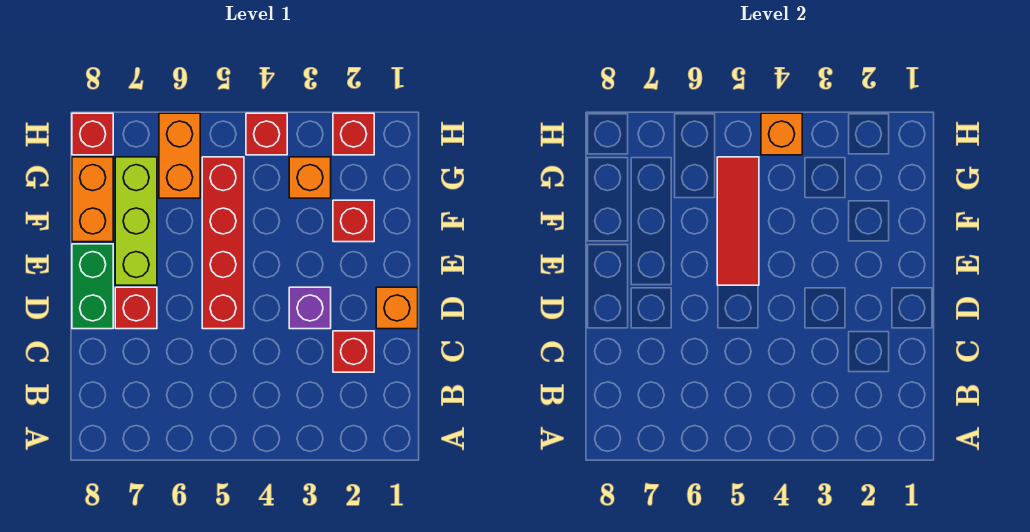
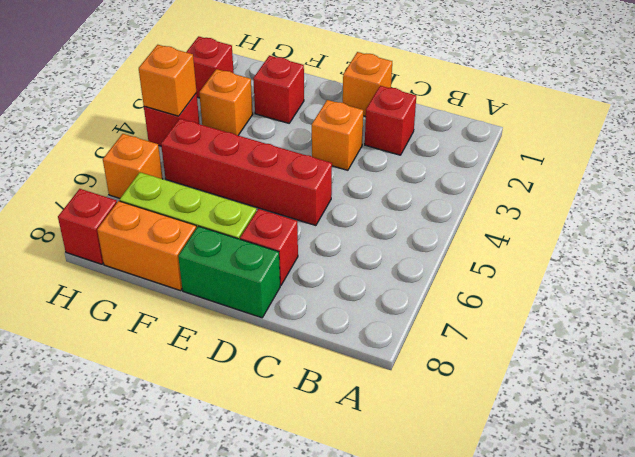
purple brick D3 level 1 -> orange brick D3 level 1
red tile E5:G5 level 2 -> none
orange brick G6:H6 level 1 -> orange brick H6 level 1

